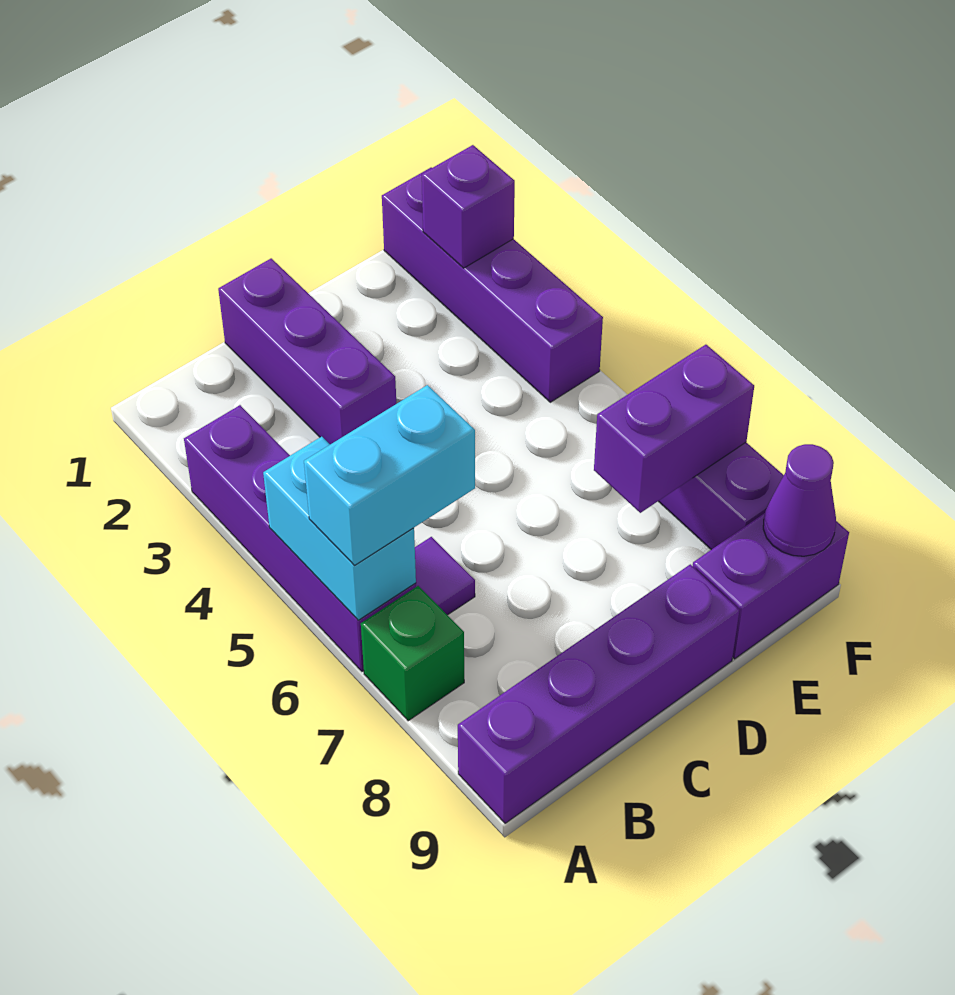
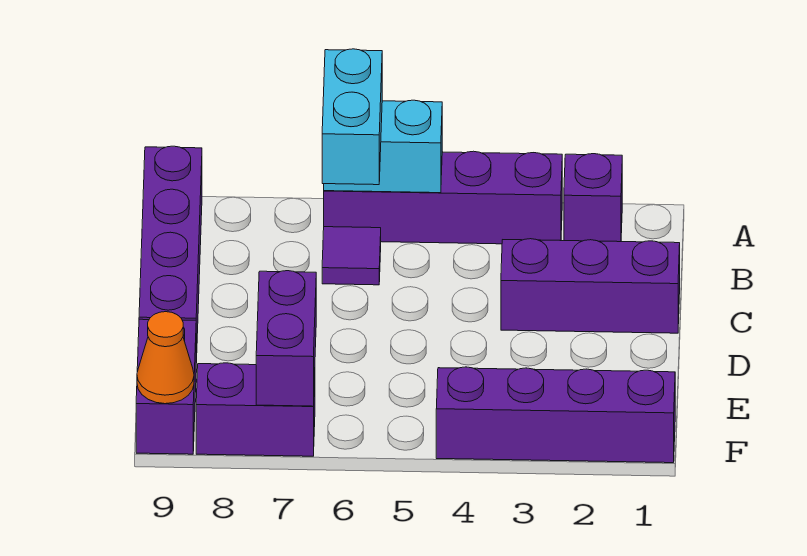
green brick A7 level 1 -> none
purple brick F2 level 2 -> purple brick A2 level 1
purple cone F9 level 2 -> orange cone F9 level 2

